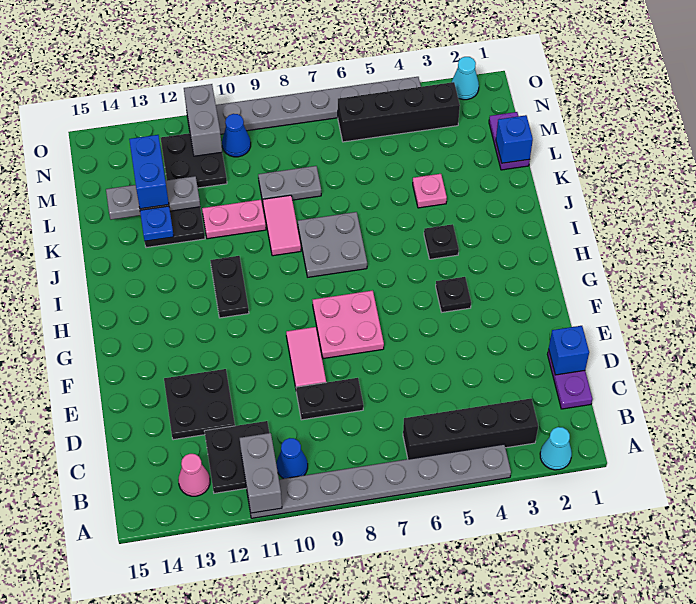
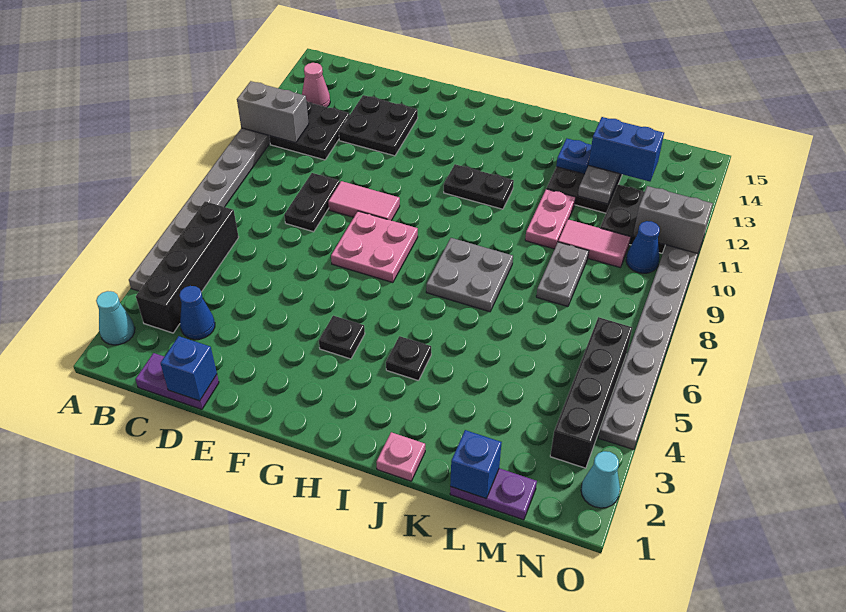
blue cone B10 level 1 -> blue cone C3 level 1
pink tile J9:K9 level 1 -> pink tile L10:M10 level 1
pink plate K4 level 1 -> pink plate J1 level 1

